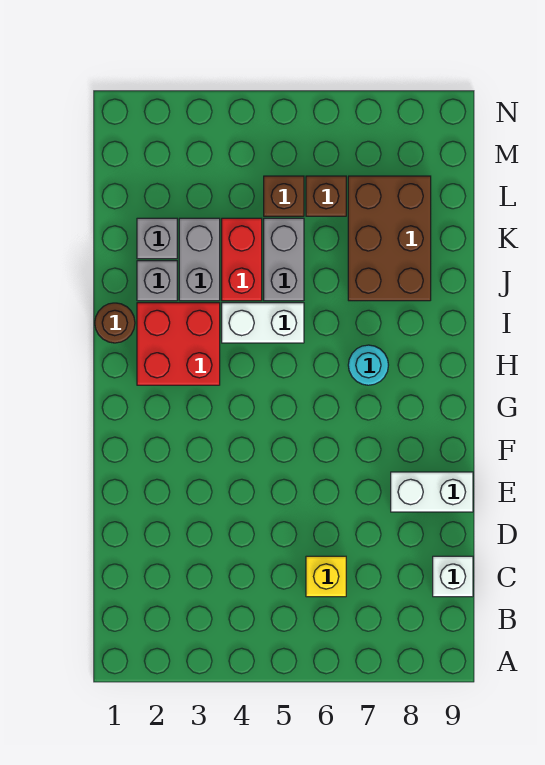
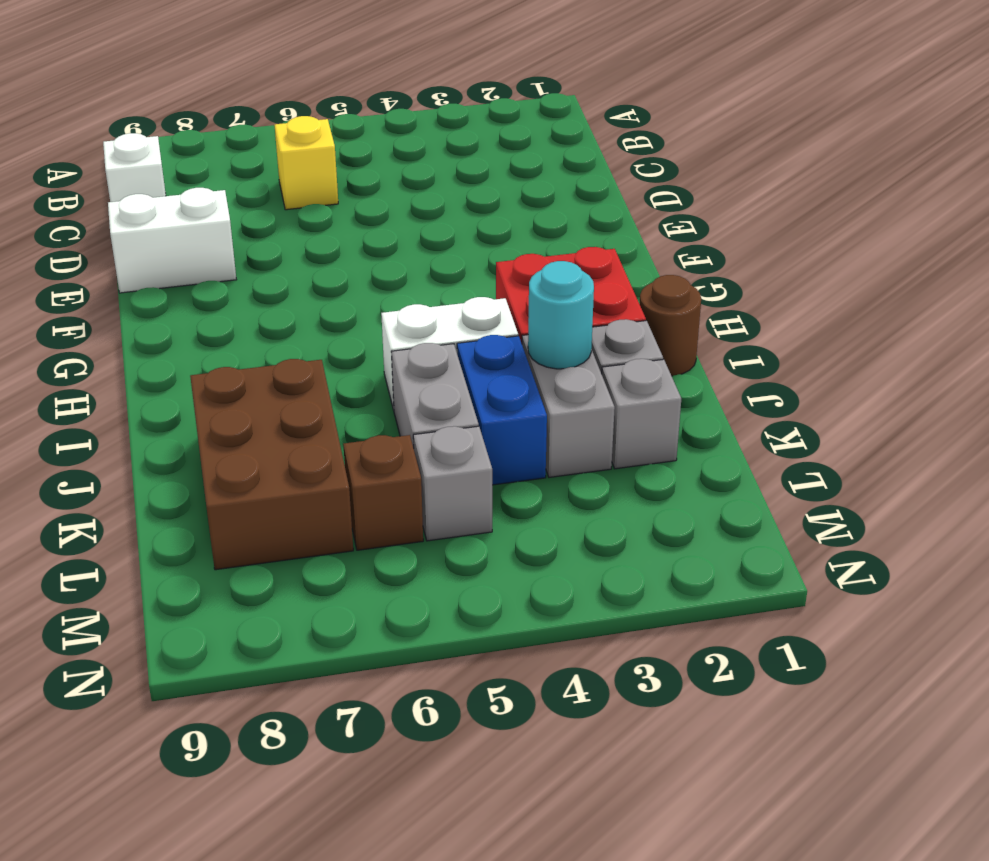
cyan round brick H7 level 1 -> cyan round brick J3 level 2
red brick J4:K4 level 1 -> blue brick J4:K4 level 1
brown brick L5 level 1 -> grey brick L5 level 1

